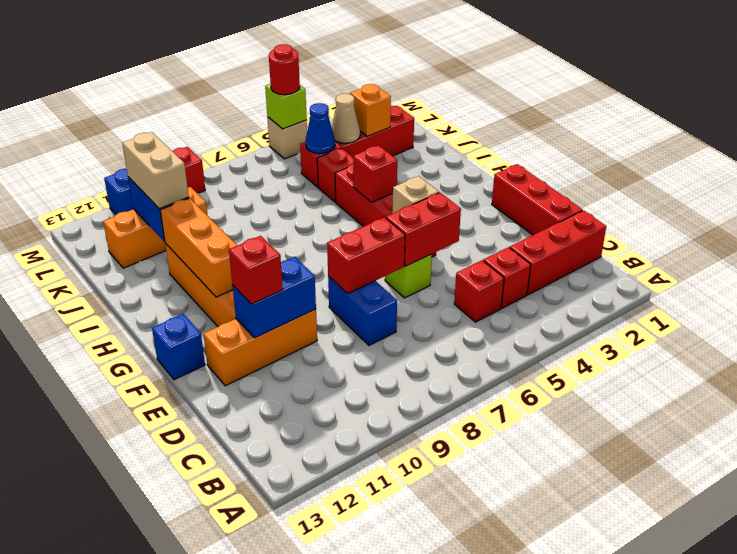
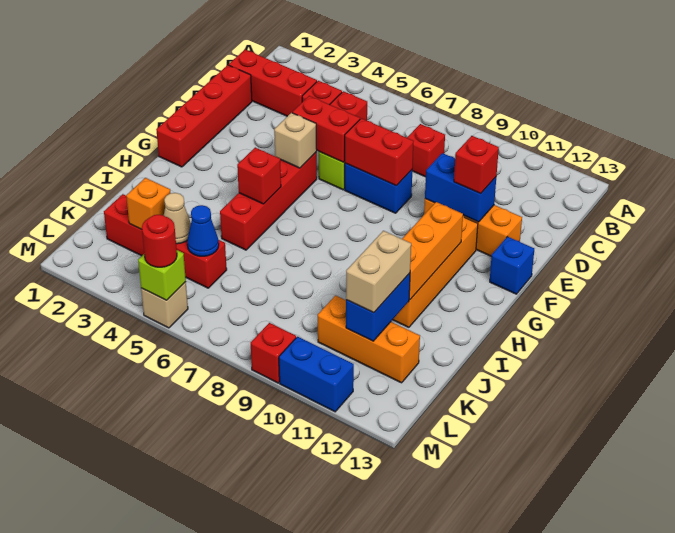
red brick D1:F1 level 1 -> red brick D1:G1 level 1
blue brick D8:E8 level 1 -> blue brick E7:E8 level 1
red brick J5 level 1 -> red brick C8 level 1

